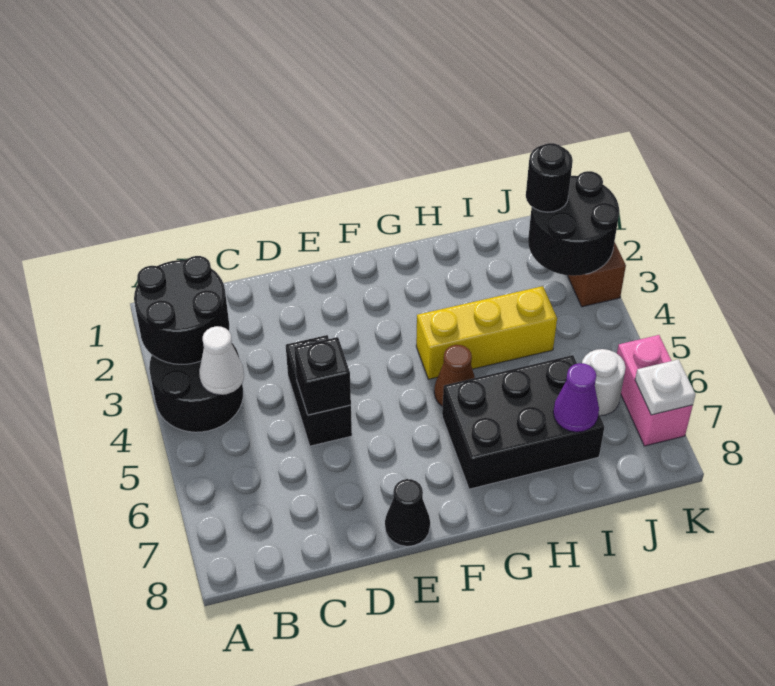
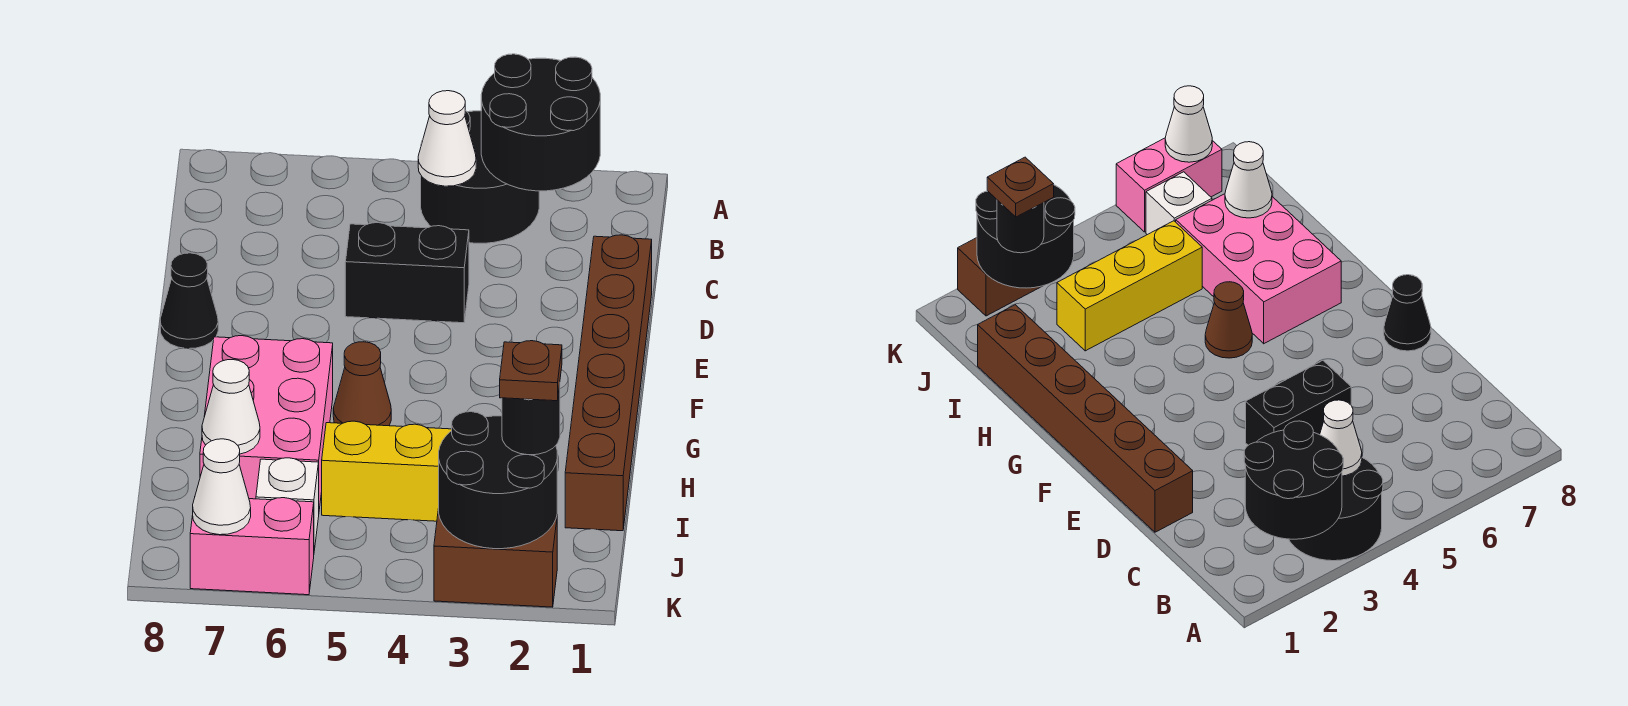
none -> brown brick D1:I1 level 1
black brick D5 level 2 -> none
yellow brick G4:I4 level 1 -> yellow brick I3:I5 level 1
black brick G6:I7 level 1 -> pink brick G6:I7 level 1
purple cone I7 level 2 -> white cone I7 level 2
none -> brown plate J2 level 4
white round brick J6 level 1 -> white brick J6 level 1
white plate K7 level 2 -> white cone K7 level 2

